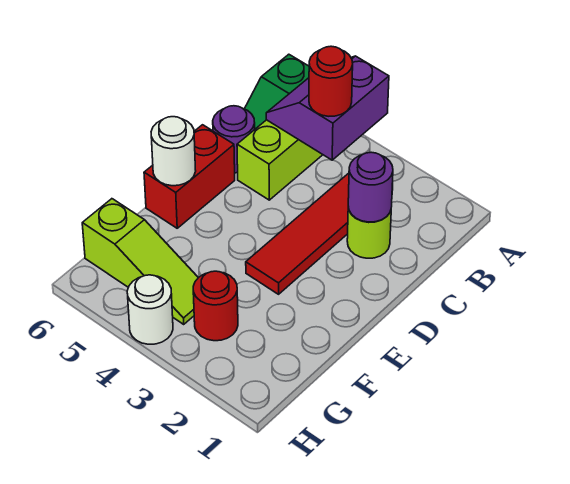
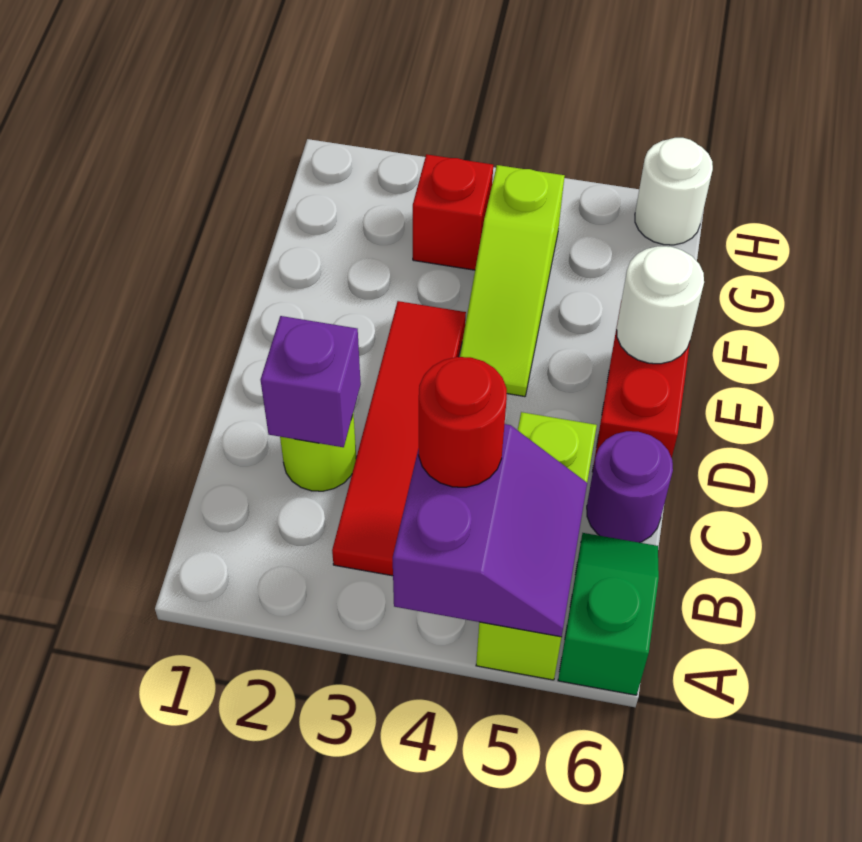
purple round brick C2 level 2 -> purple brick C2 level 2
red round brick G3 level 1 -> red brick G3 level 1
lime slope G4:G6 level 1 top 6 -> lime slope E4:G4 level 1 top G
white round brick H4 level 1 -> white round brick H6 level 1

